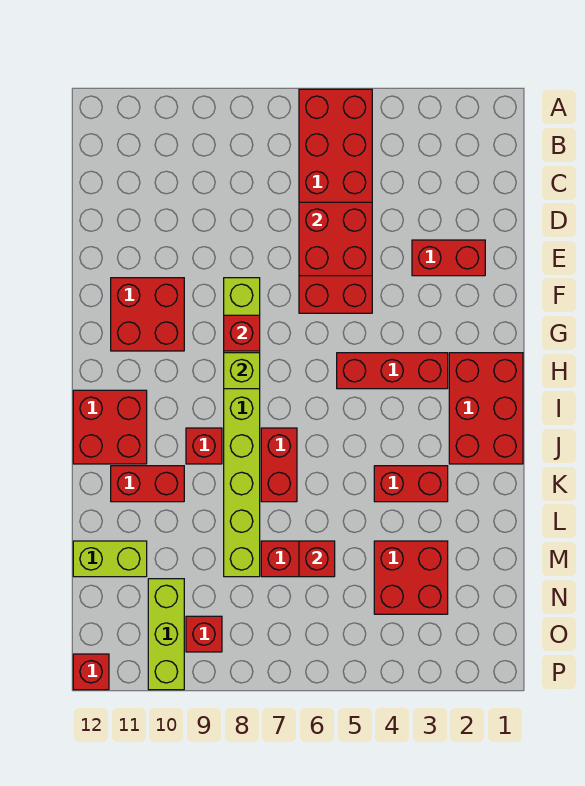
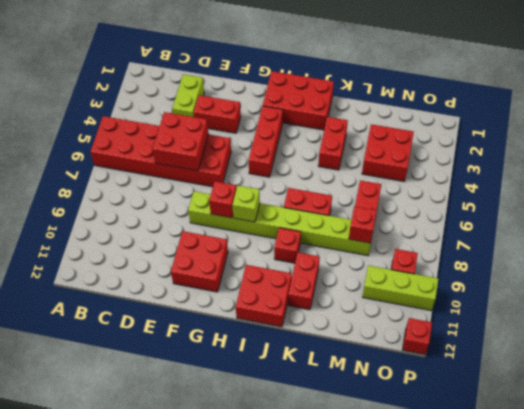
red brick E2:E3 level 1 -> red brick E3:F3 level 1
red brick M6 level 2 -> red brick M8 level 2
lime brick M11:M12 level 1 -> lime brick D2:D3 level 1

